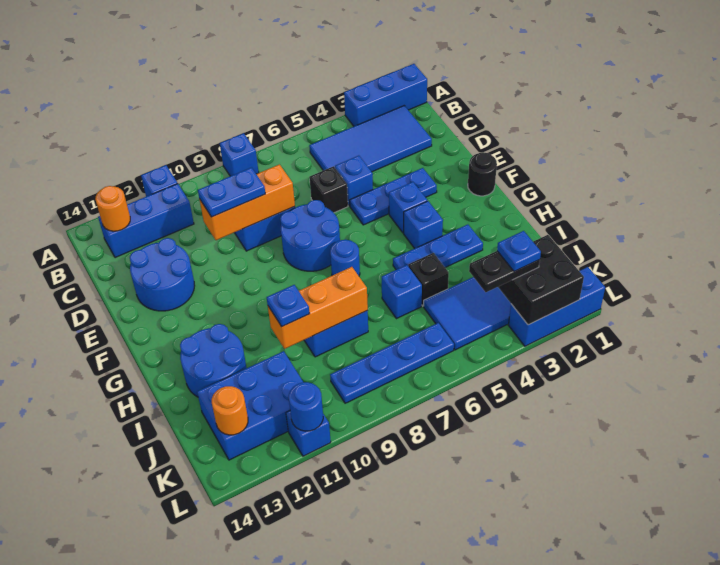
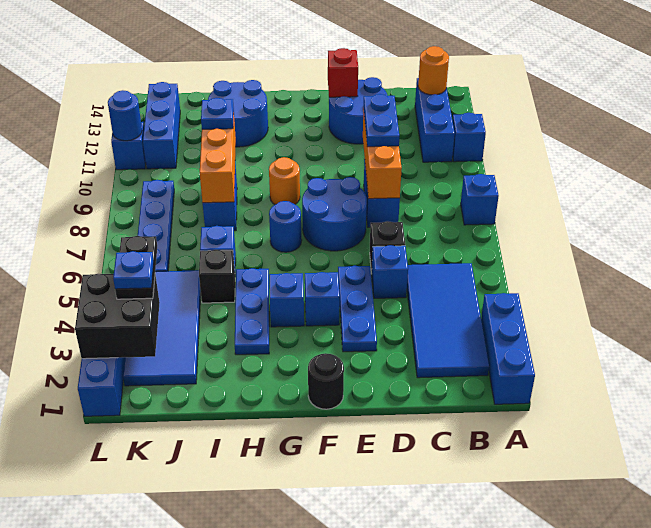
none -> red brick E13 level 2
blue brick J11:K13 level 1 -> blue brick K11:K13 level 1
orange round brick K13 level 2 -> orange round brick G9 level 1

